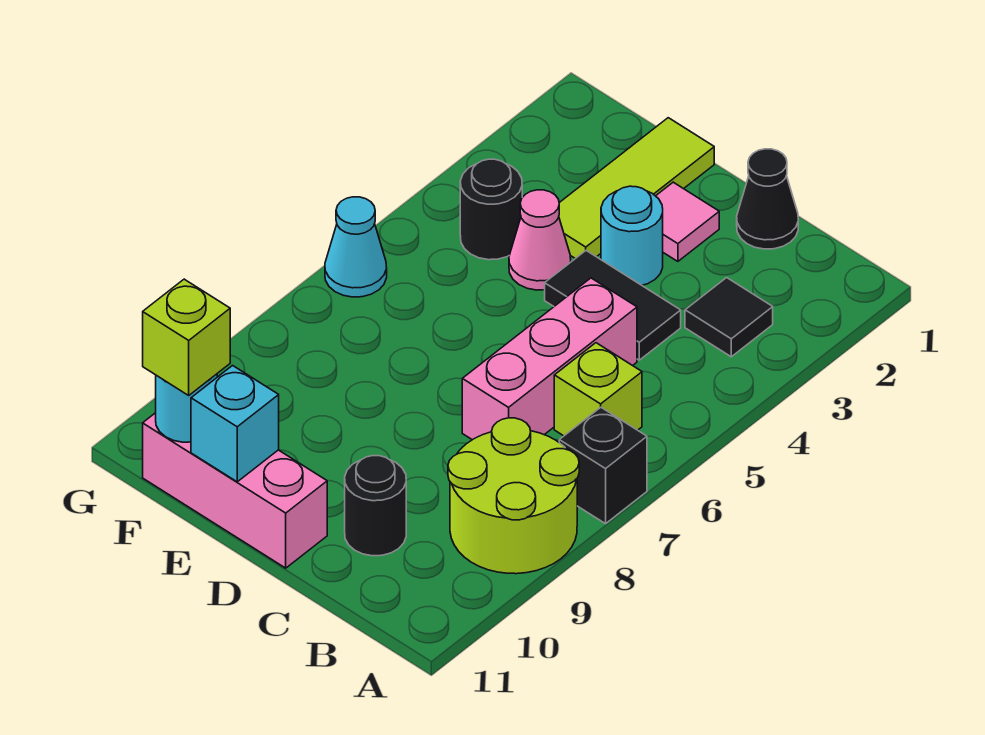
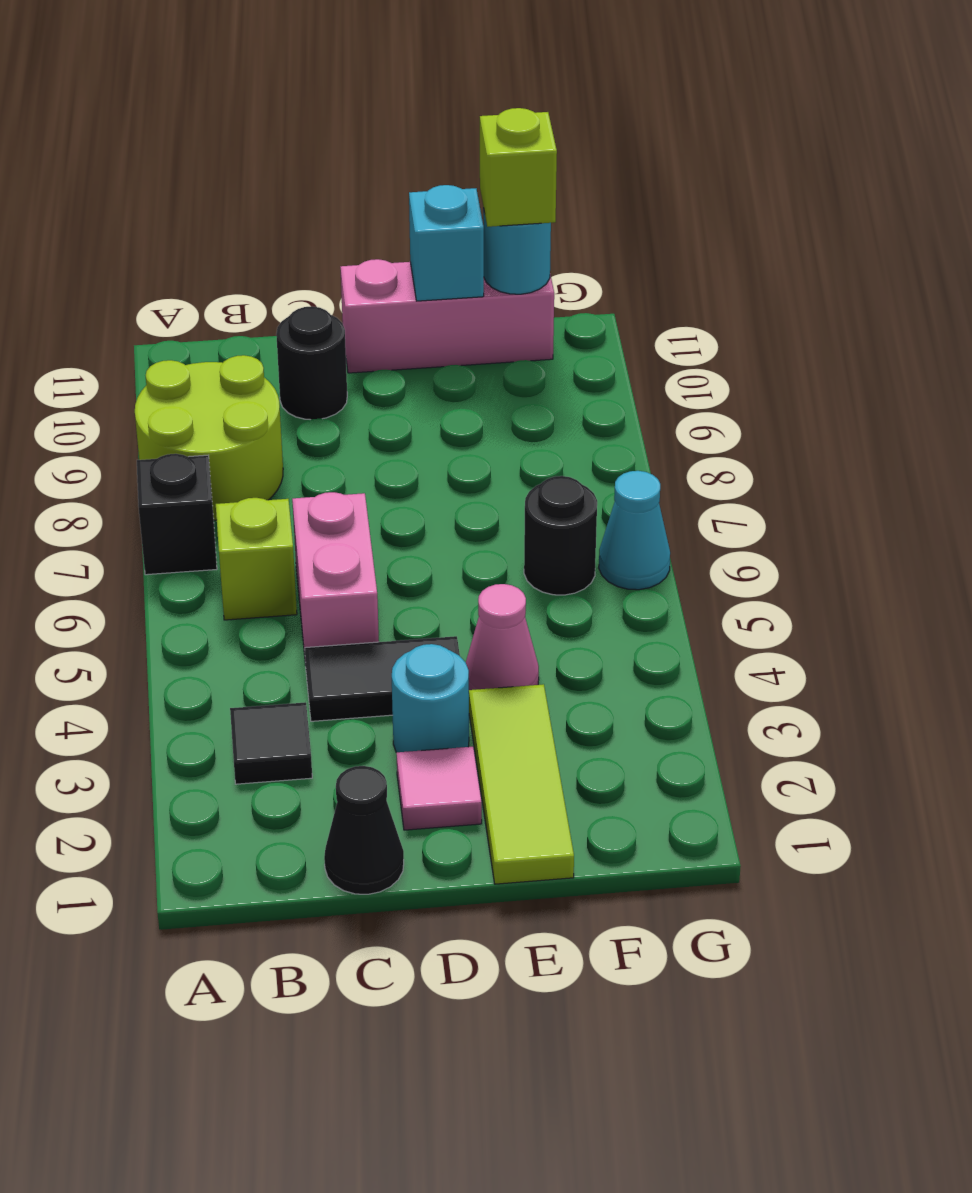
pink brick C5:C7 level 1 -> pink brick C5:C6 level 1
black round brick F4 level 1 -> black round brick F6 level 1

